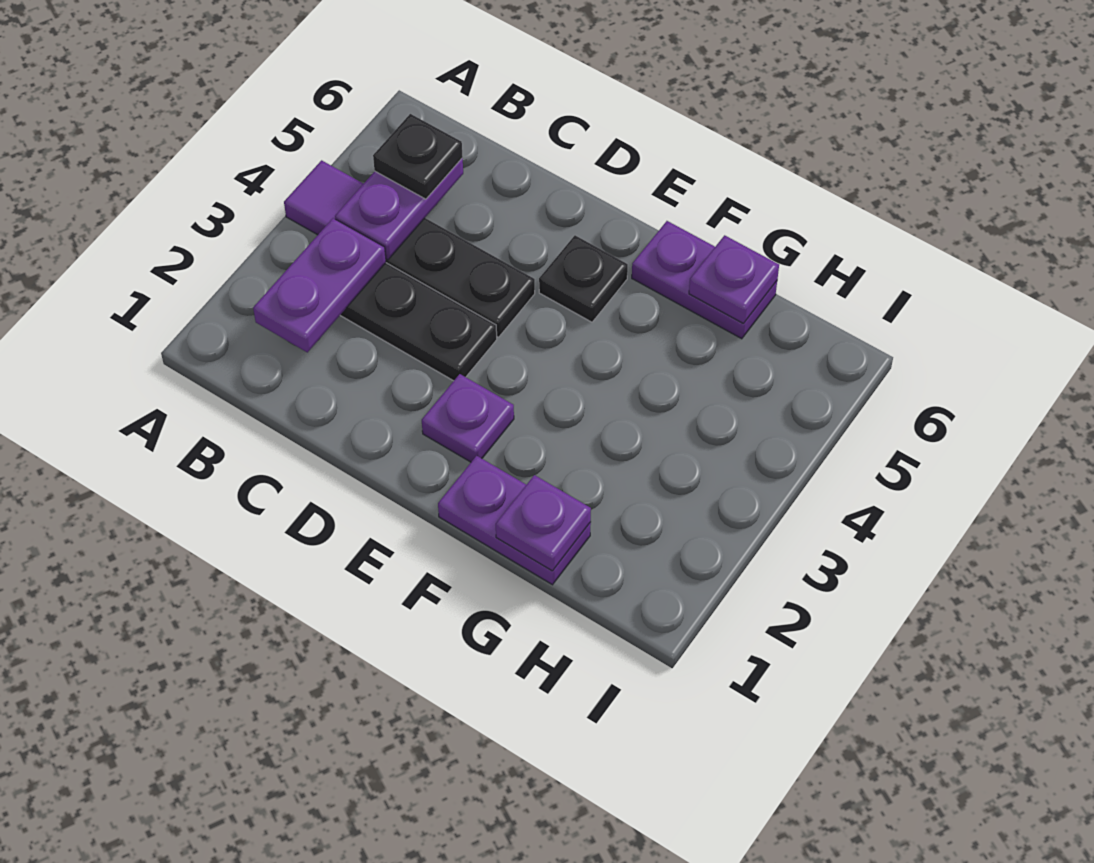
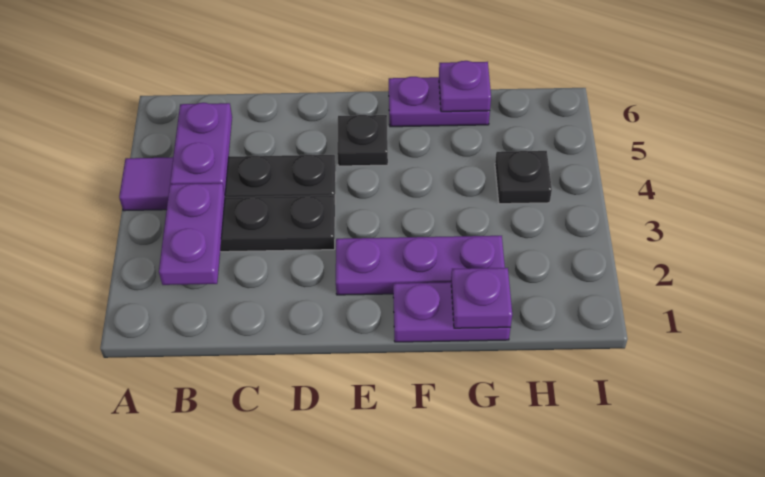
black plate B5 level 3 -> black plate H4 level 1
purple plate E2 level 1 -> purple plate E2:G2 level 1

